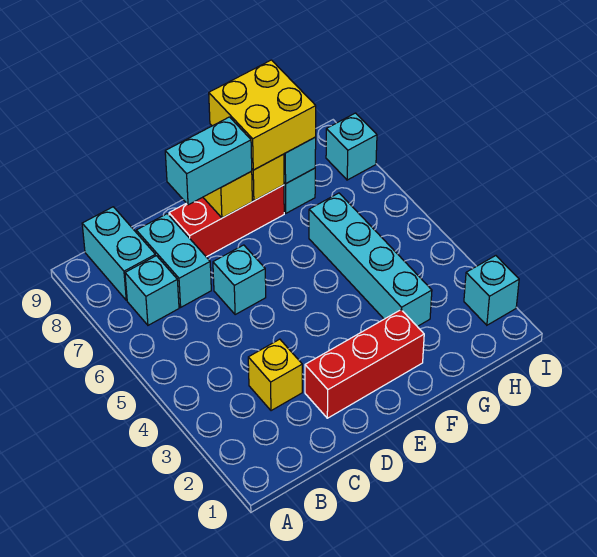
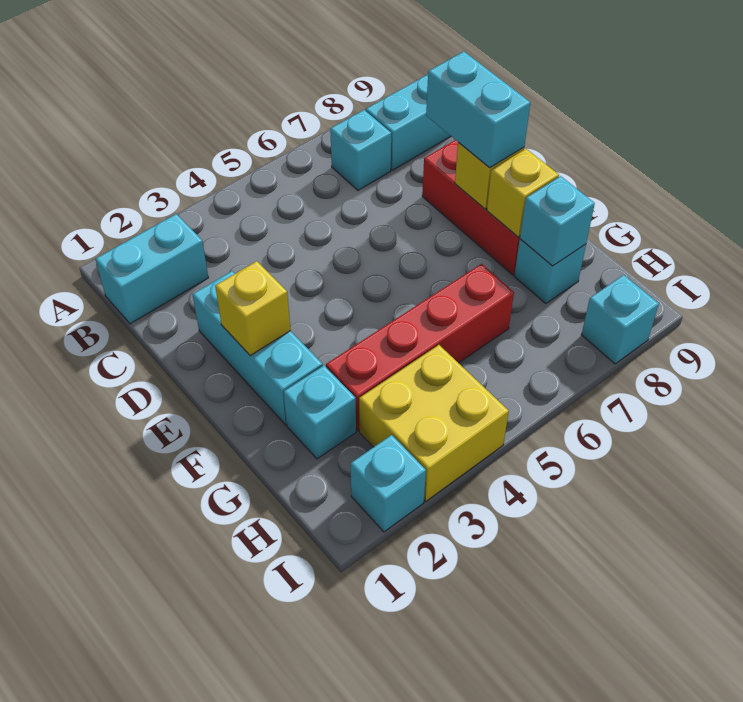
yellow brick C3 level 1 -> yellow brick E2 level 2
cyan brick C7:C8 level 1 -> cyan brick B1:B2 level 1
red brick D2:F2 level 1 -> cyan brick D2:F2 level 1
cyan brick D6 level 1 -> cyan brick G2 level 1
yellow brick F8:G9 level 3 -> yellow brick H3:I4 level 1
cyan brick G3:G6 level 1 -> red brick G3:G6 level 1

